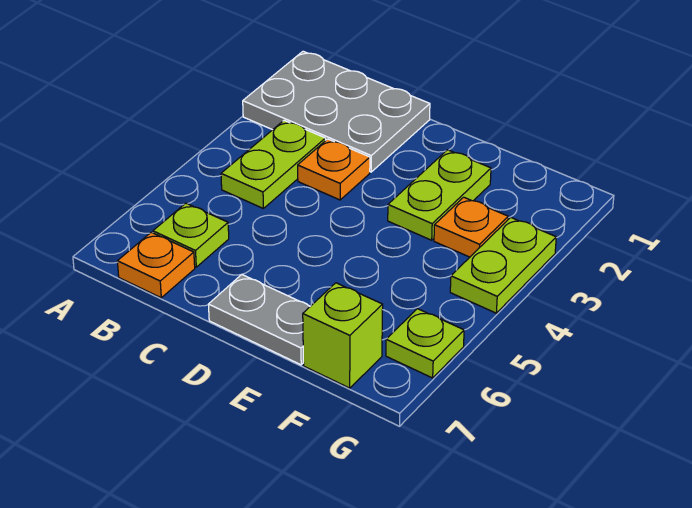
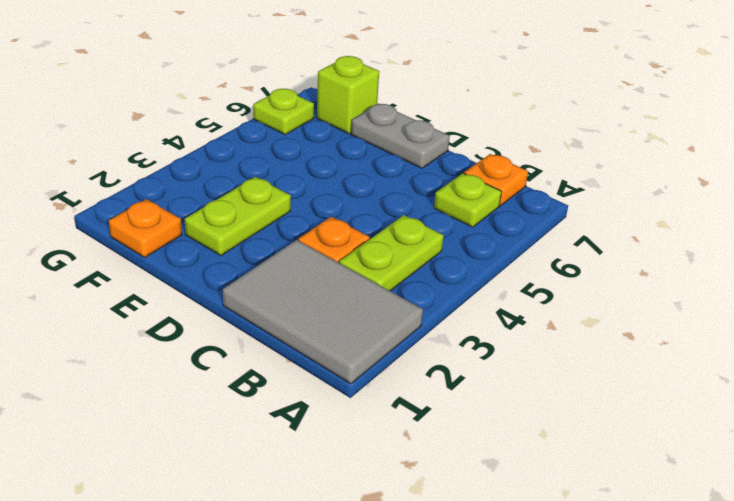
grey plate A1:C2 level 1 -> grey tile A1:C2 level 1
orange plate F3 level 1 -> orange plate F1 level 1
lime plate G3:G4 level 1 -> none

